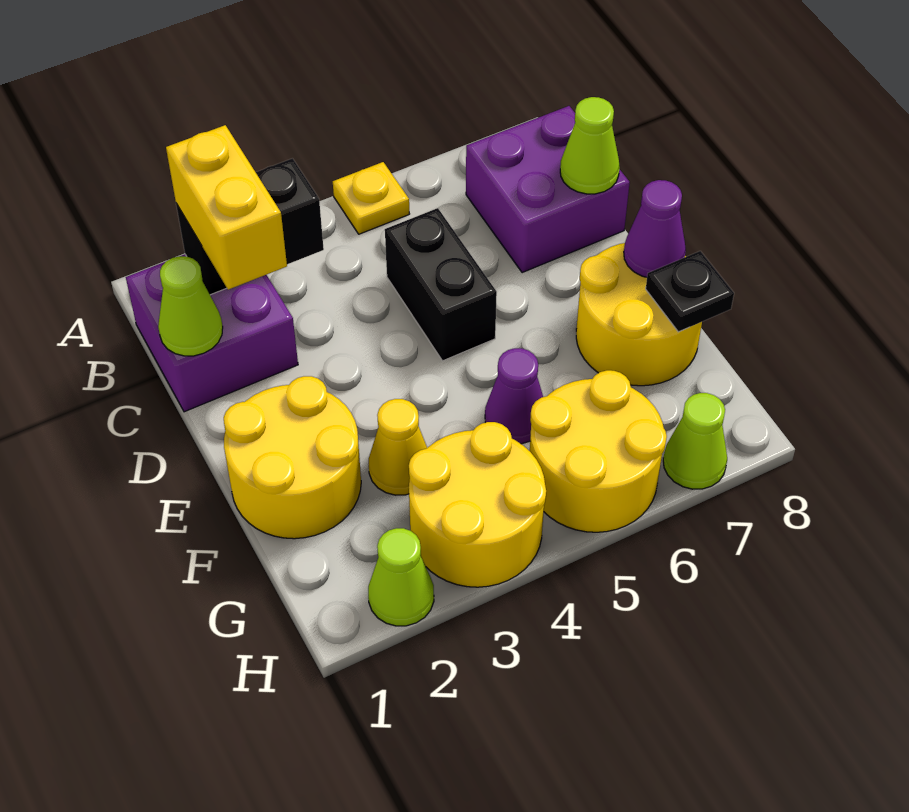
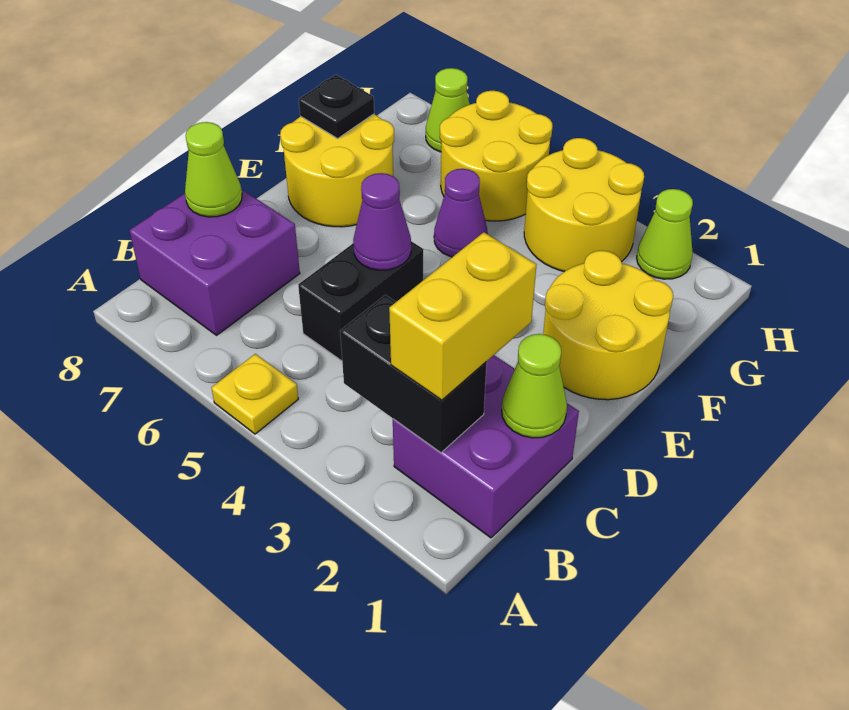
purple cone E8 level 2 -> purple cone D5 level 2
yellow cone F3 level 1 -> none

